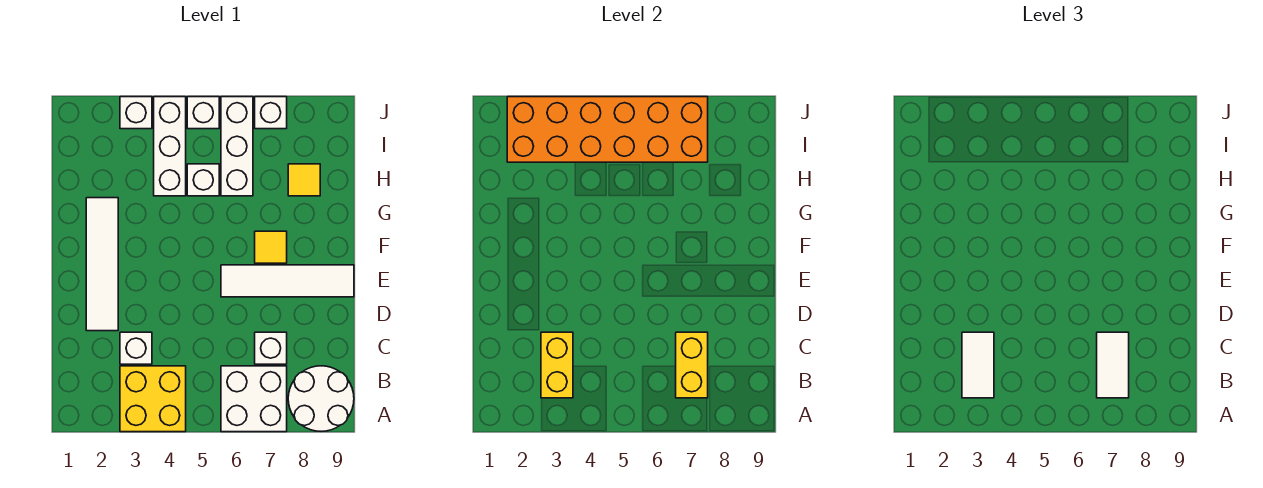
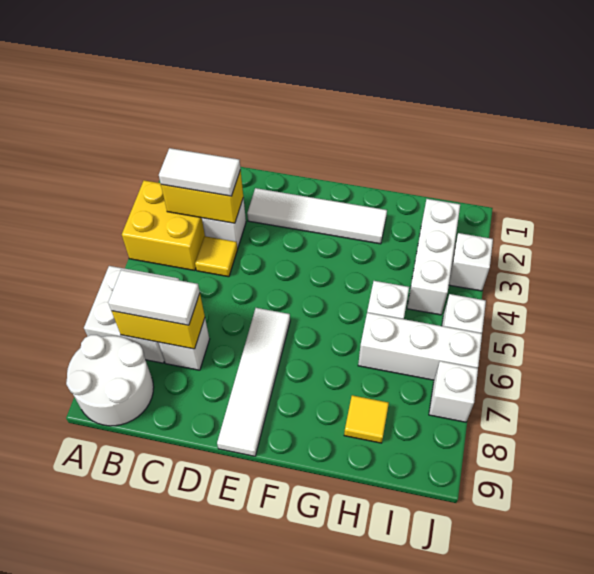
yellow tile F7 level 1 -> yellow tile C4 level 1
white brick H4:J4 level 1 -> white brick I2:I4 level 1
orange brick I2:J7 level 2 -> none

